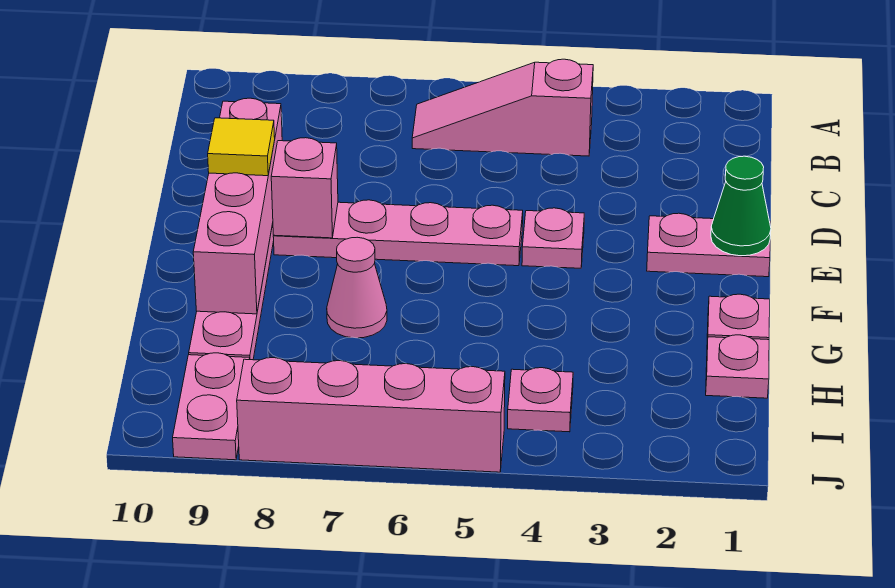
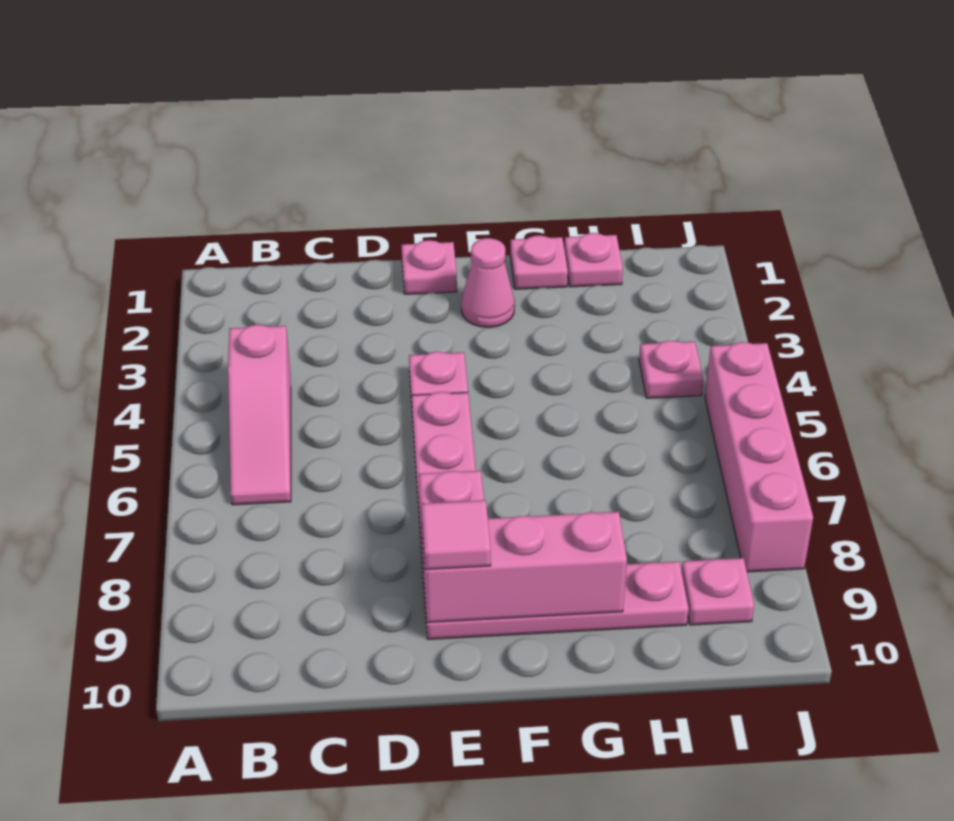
pink brick D9:G9 level 2 -> pink brick E9:G9 level 2
pink plate E1:E2 level 1 -> pink plate E1 level 1
green cone E1 level 2 -> none
yellow tile E9 level 3 -> pink tile E9 level 3
pink cone G7 level 1 -> pink cone F2 level 1
pink plate I9:J9 level 1 -> pink plate I9 level 1

